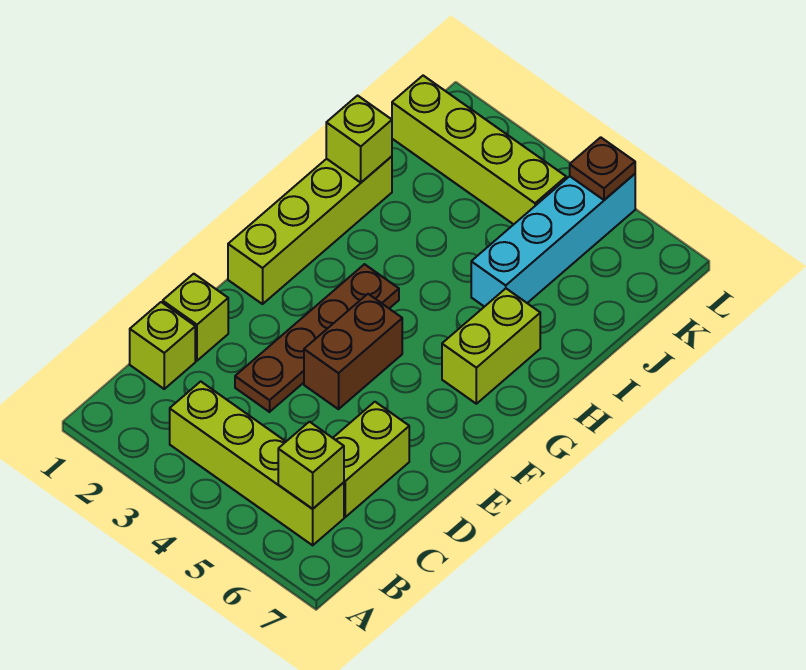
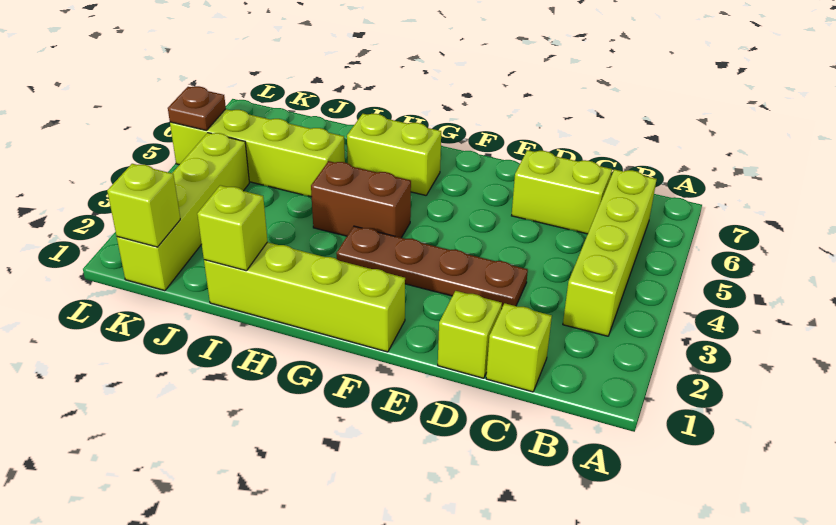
lime brick B6 level 2 -> lime brick K1 level 2
brown brick E4:F4 level 1 -> brown brick G4:H4 level 1
cyan brick I5:L5 level 1 -> lime brick I5:L5 level 1

